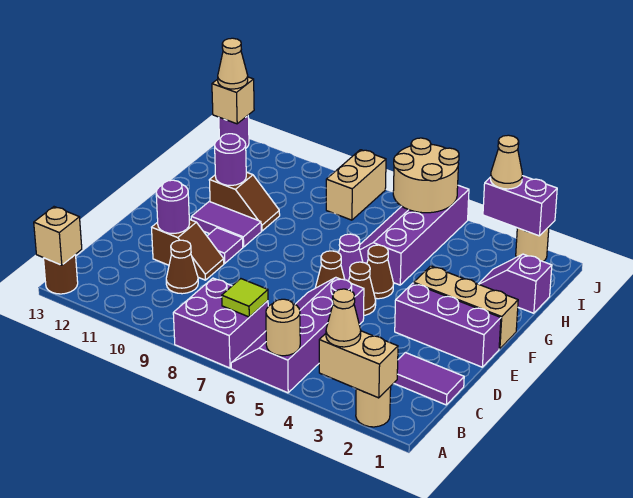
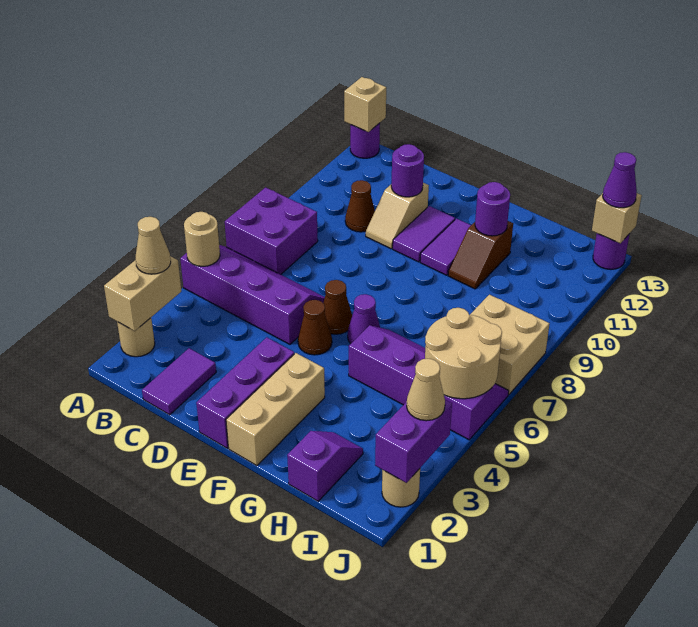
brown round brick A13 level 1 -> purple round brick A13 level 1
lime tile B7 level 2 -> none
brown slope D10:D11 level 1 top 11 -> tan slope D10:D11 level 1 top 11
purple tile E10 level 1 -> purple tile E10:E11 level 1
brown cone F5 level 1 -> none
tan brick I8:J8 level 1 -> tan brick I7:J8 level 1
tan cone J13 level 3 -> purple cone J13 level 3

